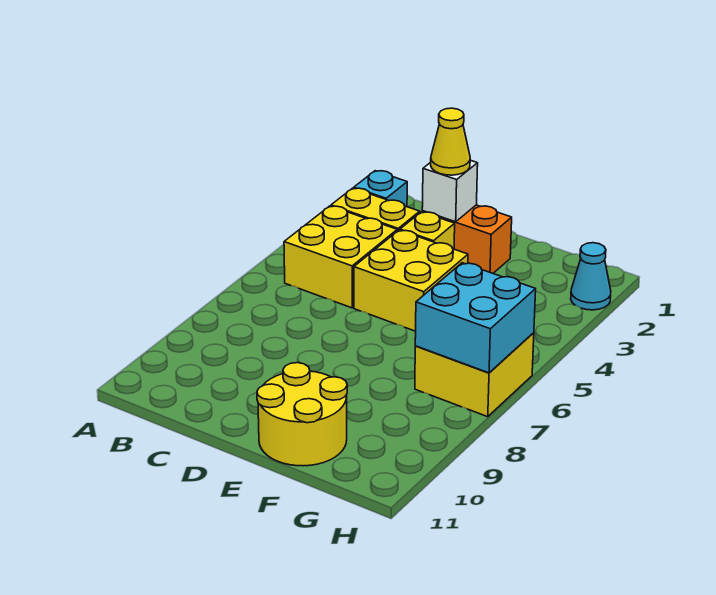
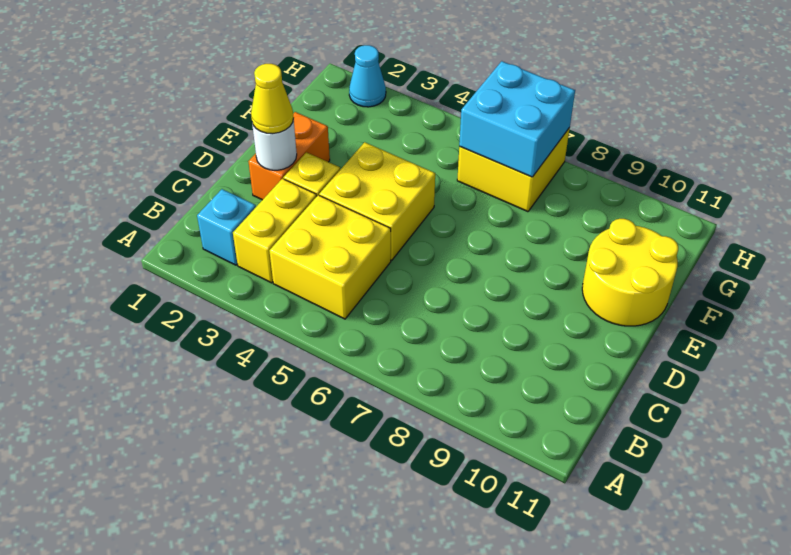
white brick D2 level 2 -> white round brick D2 level 2

